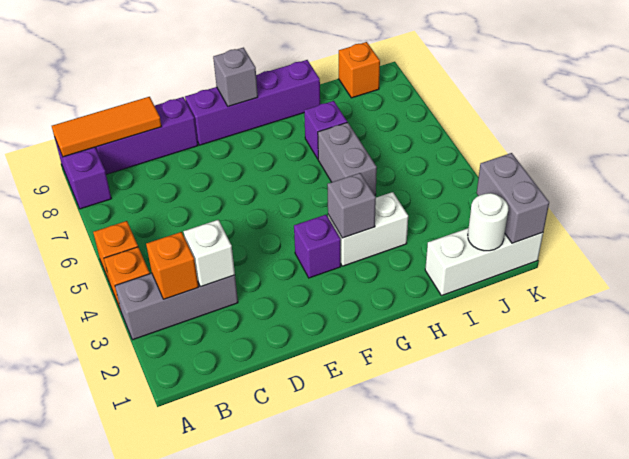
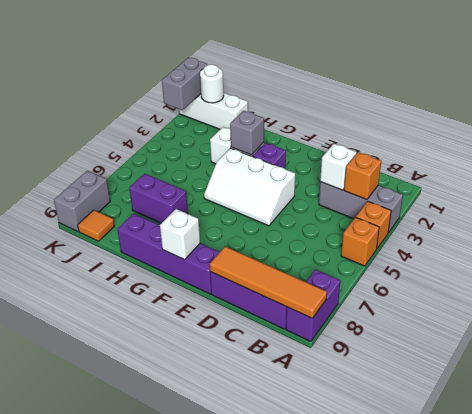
orange tile A9:C9 level 2 -> orange tile A9:D9 level 2
none -> white slope E4:G5 level 1 top 4
grey brick F9 level 2 -> white brick F9 level 2
grey brick H5:H6 level 1 -> grey brick K8:K9 level 1
purple brick H7 level 1 -> purple brick H7:I7 level 1
orange brick J9 level 1 -> orange tile J9 level 1

